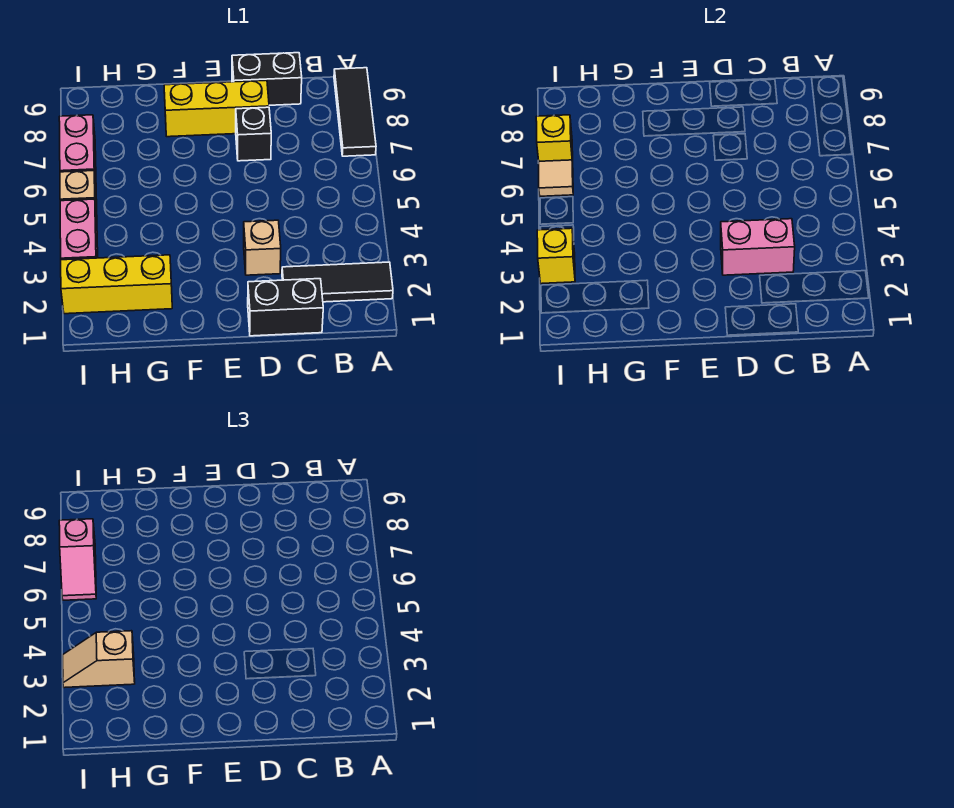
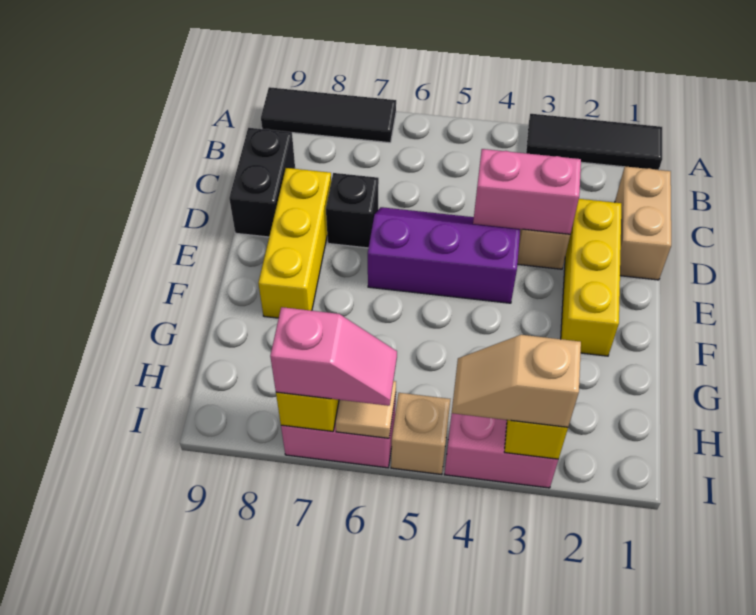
black tile A2:C2 level 1 -> black tile A1:A3 level 1
black brick C1:D1 level 1 -> tan brick C1:D1 level 1
pink brick C3:D3 level 2 -> pink brick D3:D4 level 2
none -> purple slope D4:E6 level 1 top E
yellow brick G2:I2 level 1 -> yellow brick D2:F2 level 1
tan slope H3:I3 level 3 top H -> tan slope I3:I4 level 3 top 3

